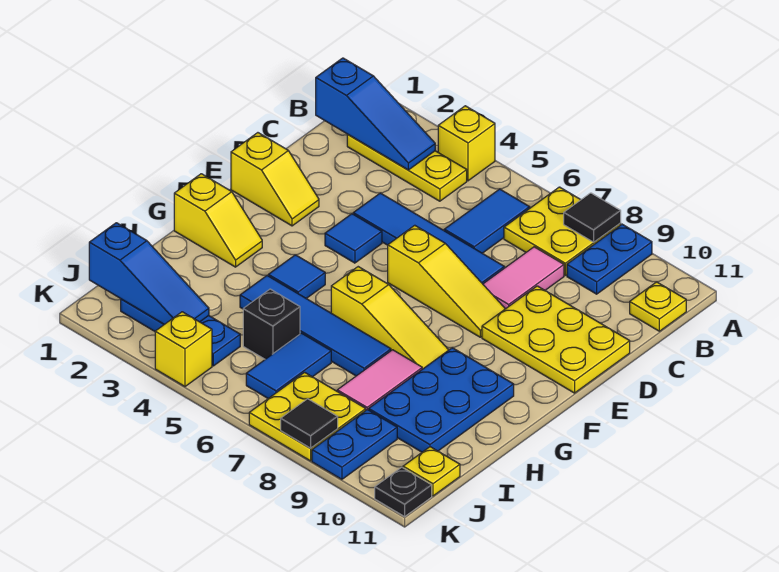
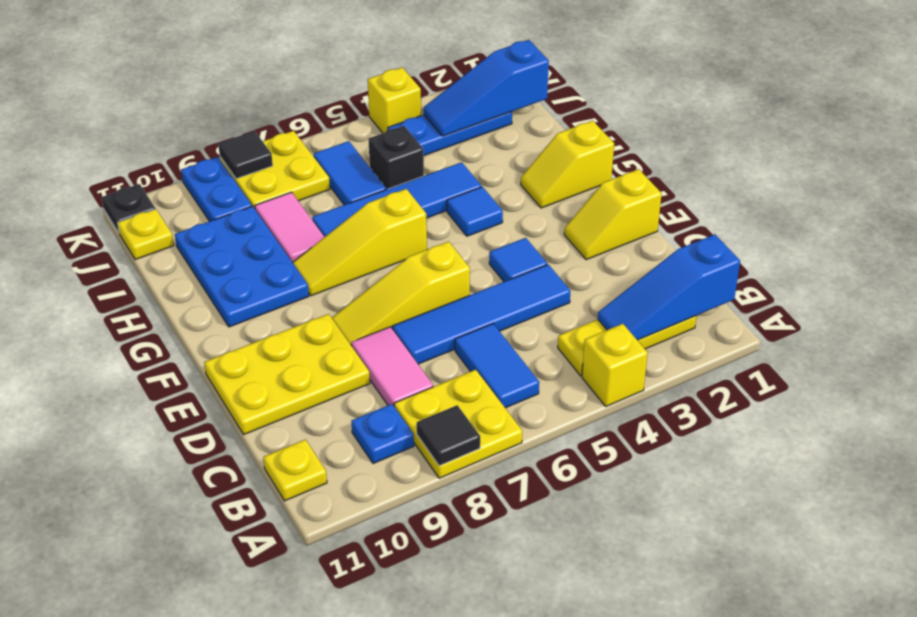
blue plate A9:B9 level 1 -> blue plate B9 level 1

